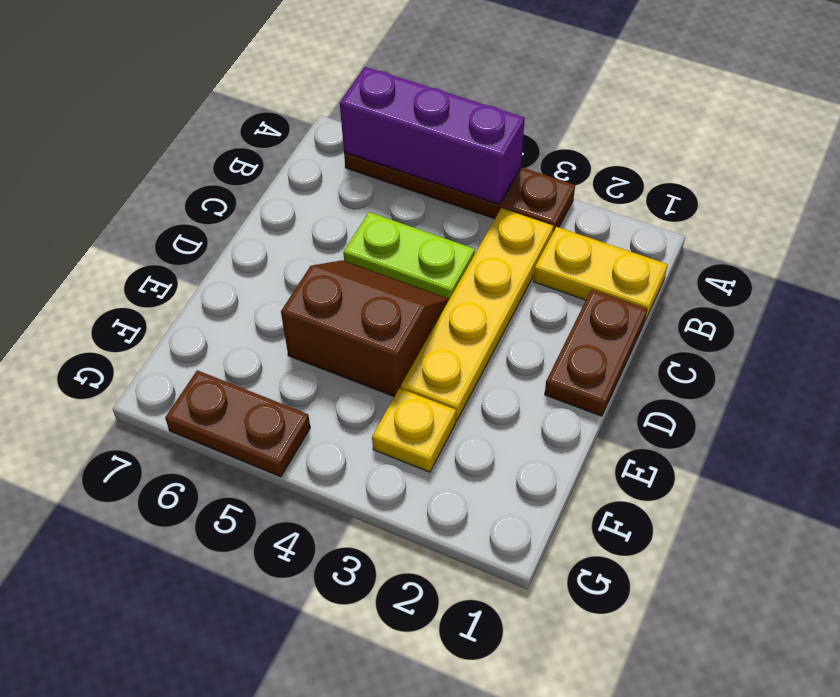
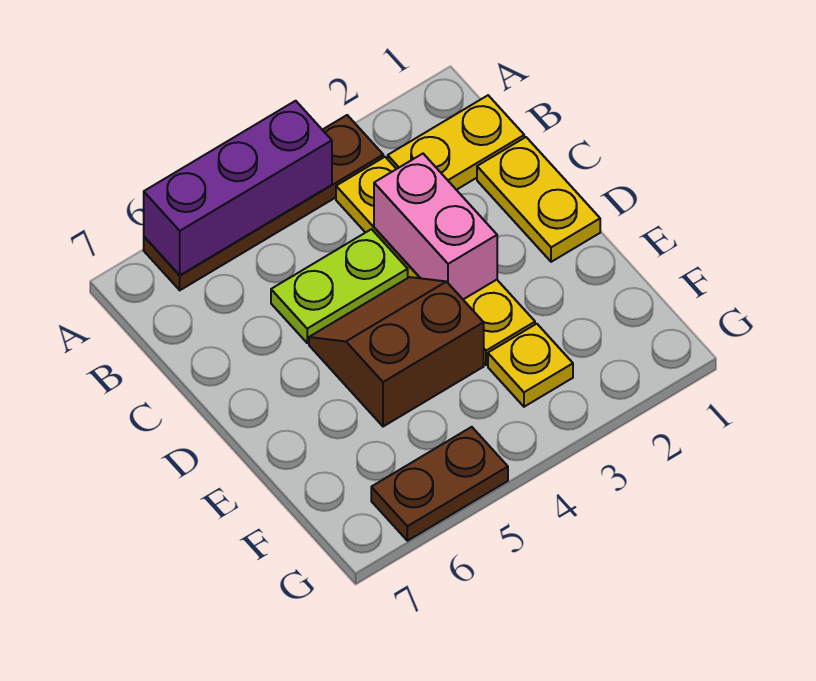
brown plate C1:D1 level 1 -> yellow plate C1:D1 level 1
none -> pink brick C3:D3 level 2

